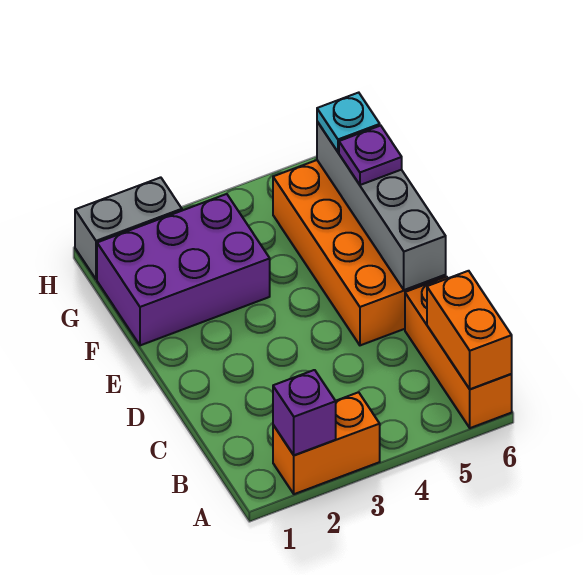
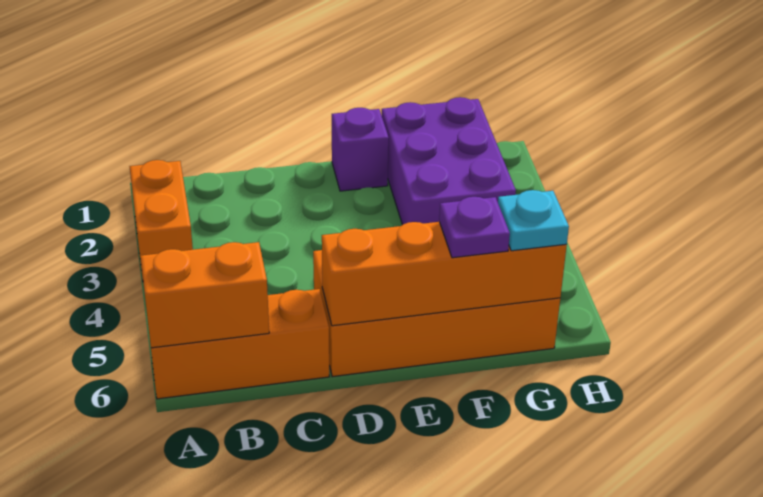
purple brick A2 level 2 -> purple brick E1 level 1
grey brick D6:G6 level 2 -> orange brick D6:G6 level 2
grey brick H1:H2 level 1 -> none

